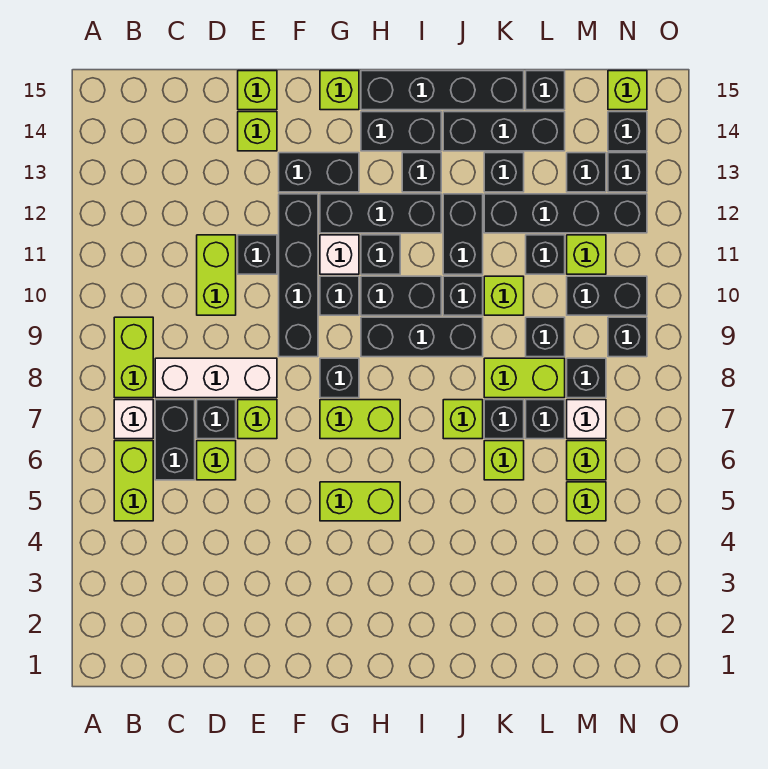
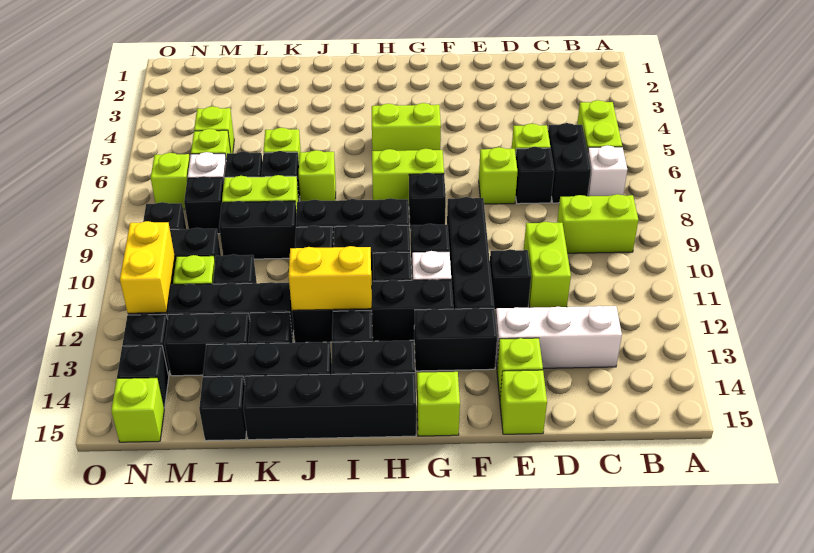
lime brick B8:B9 level 1 -> lime brick B9:C9 level 1
white brick C8:E8 level 1 -> white brick C13:E13 level 1
none -> yellow brick I12:J12 level 2
lime brick K10 level 1 -> lime brick N7 level 1
black brick L9 level 1 -> black brick K9:L9 level 1
black brick M13 level 1 -> black brick L13:M13 level 1
none -> yellow brick N11:N12 level 2

